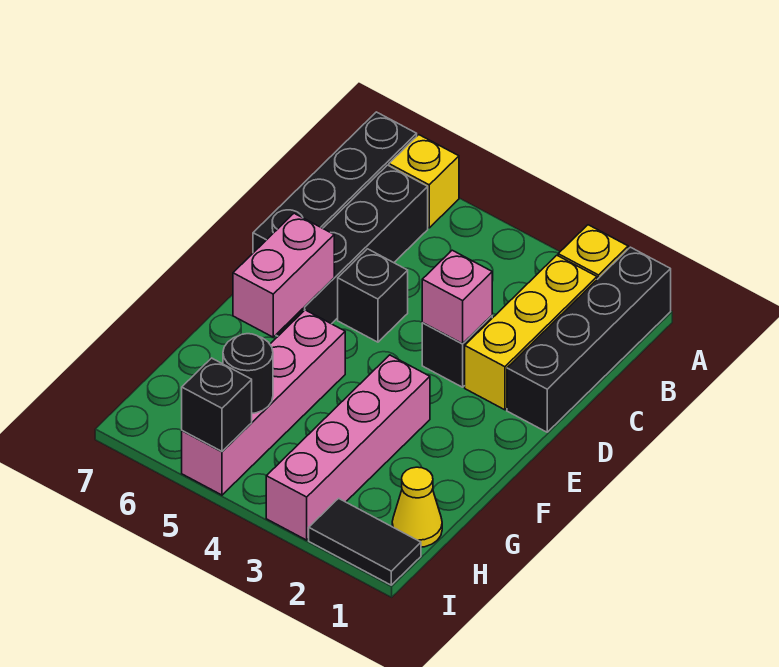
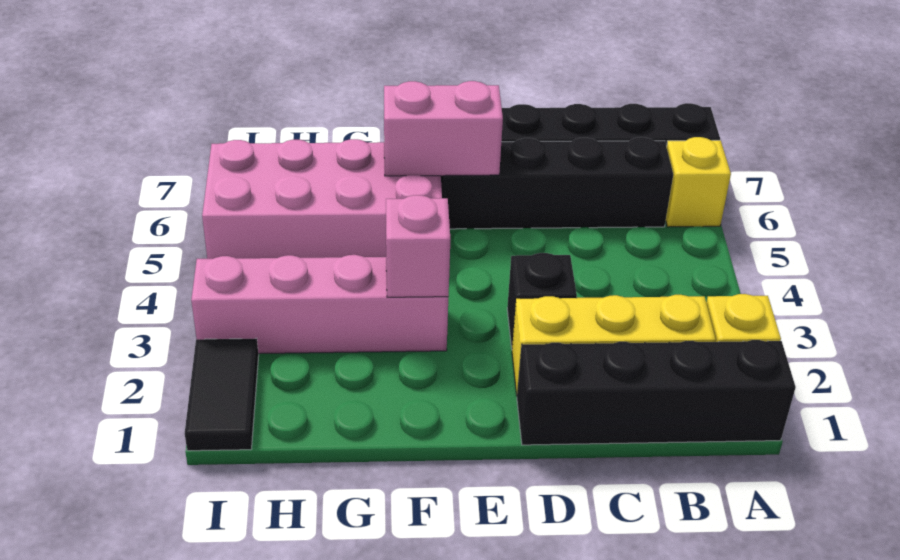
pink brick D3 level 2 -> pink brick F3 level 2
black brick D5 level 1 -> none
pink brick F5:I5 level 1 -> pink brick F5:I6 level 1
yellow cone H1 level 1 -> none
black round brick H5 level 2 -> none
black brick I5 level 2 -> none

